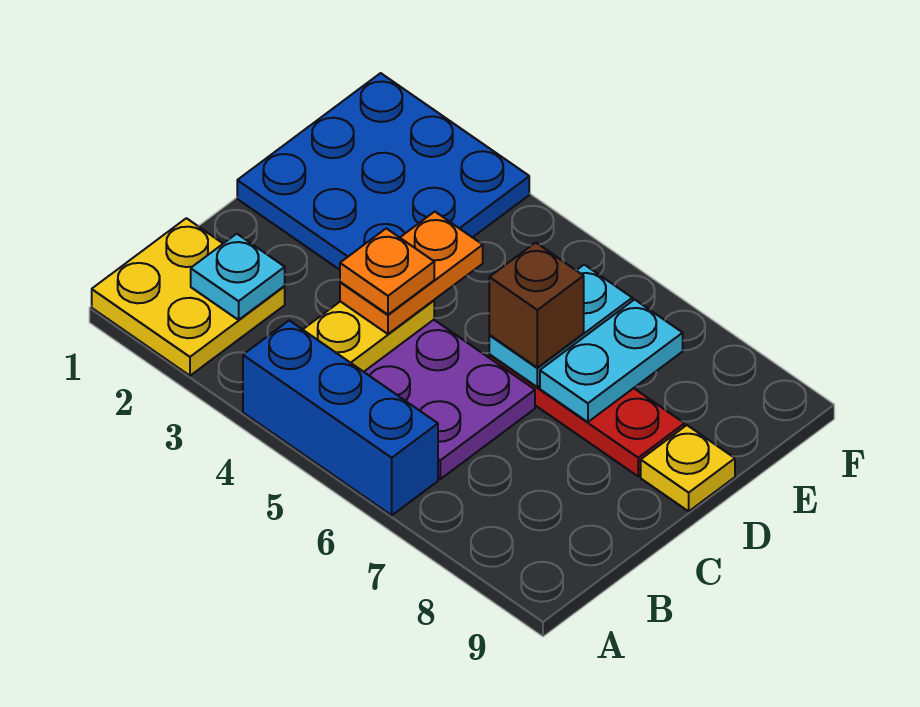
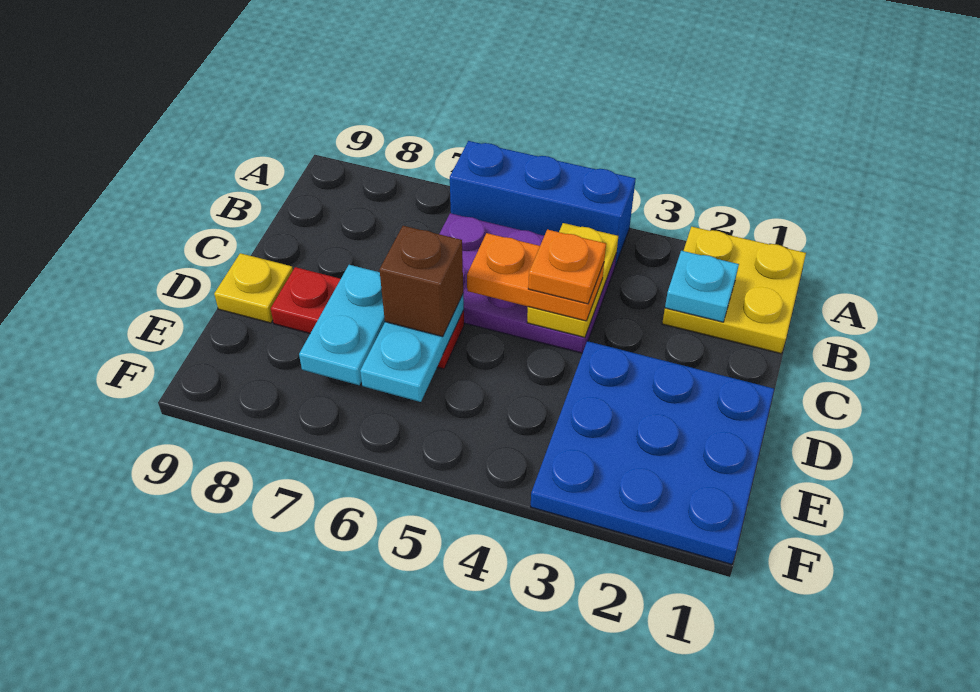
orange plate C4:D4 level 3 -> orange plate C4:C5 level 3

